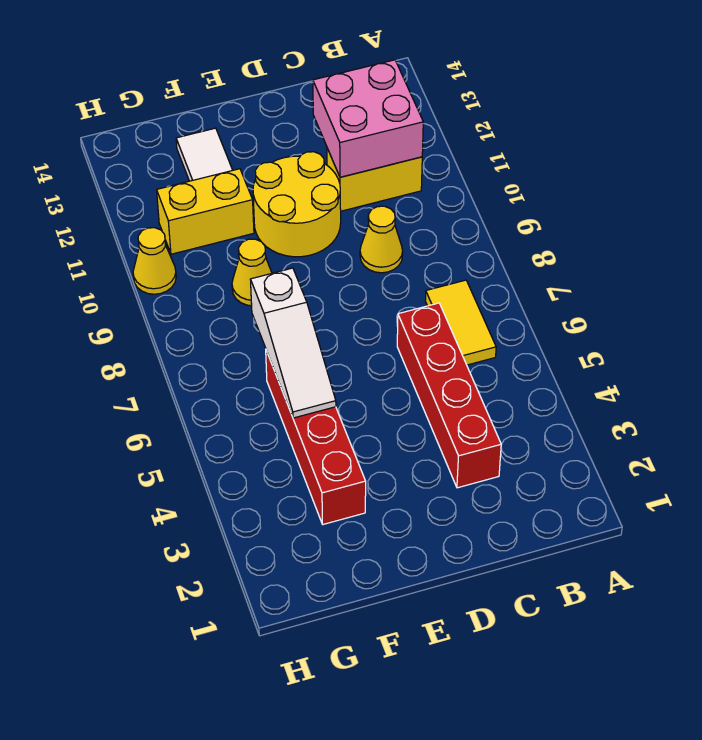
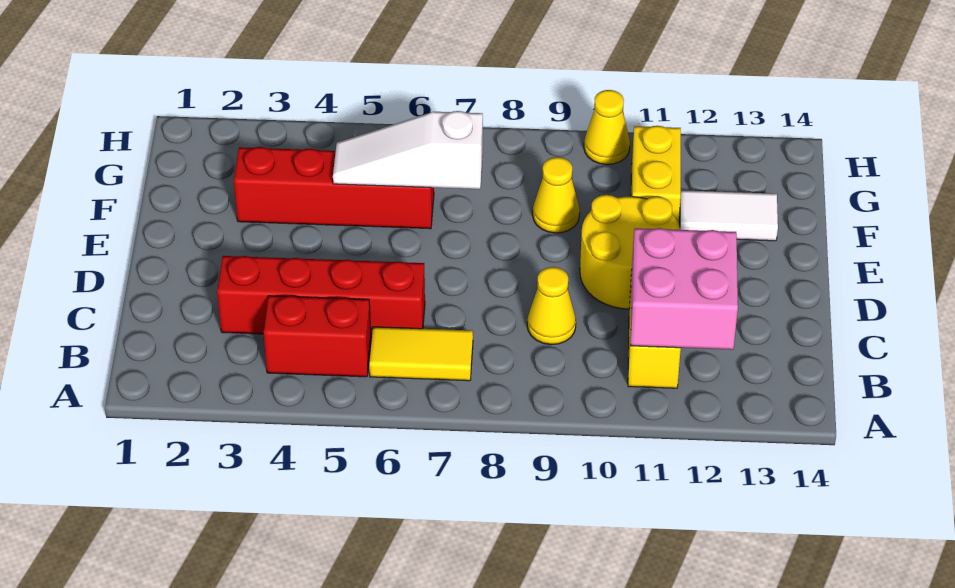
none -> red brick B4:B5 level 1

